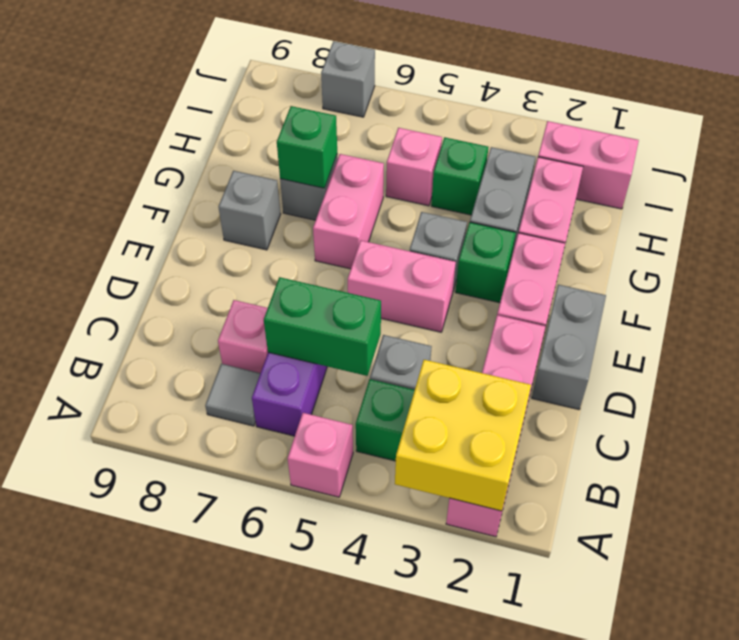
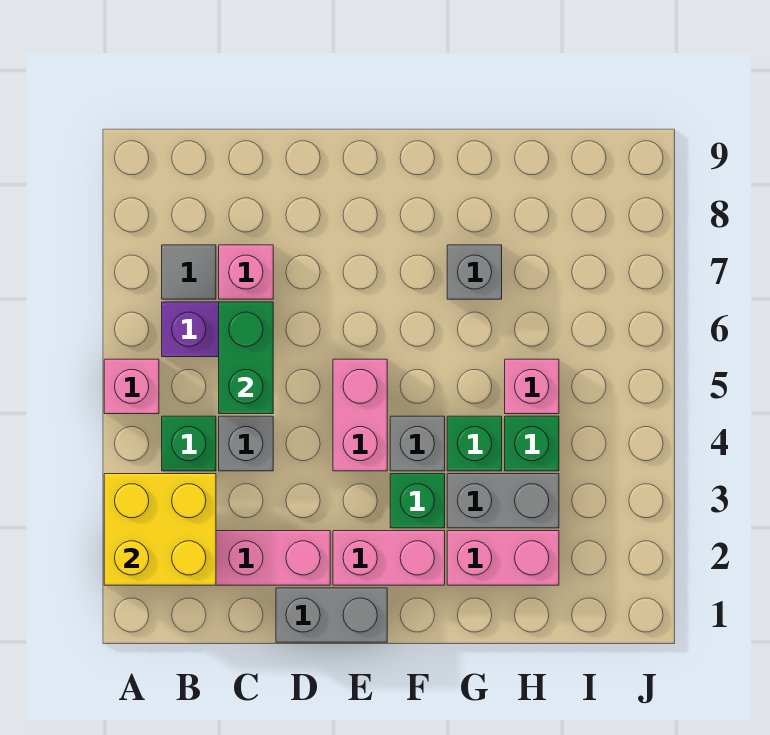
pink brick F6:G6 level 1 -> none
grey brick F8 level 1 -> none
green brick G7 level 2 -> green brick G4 level 1
pink brick I1:I2 level 1 -> none
grey brick J7 level 1 -> none

